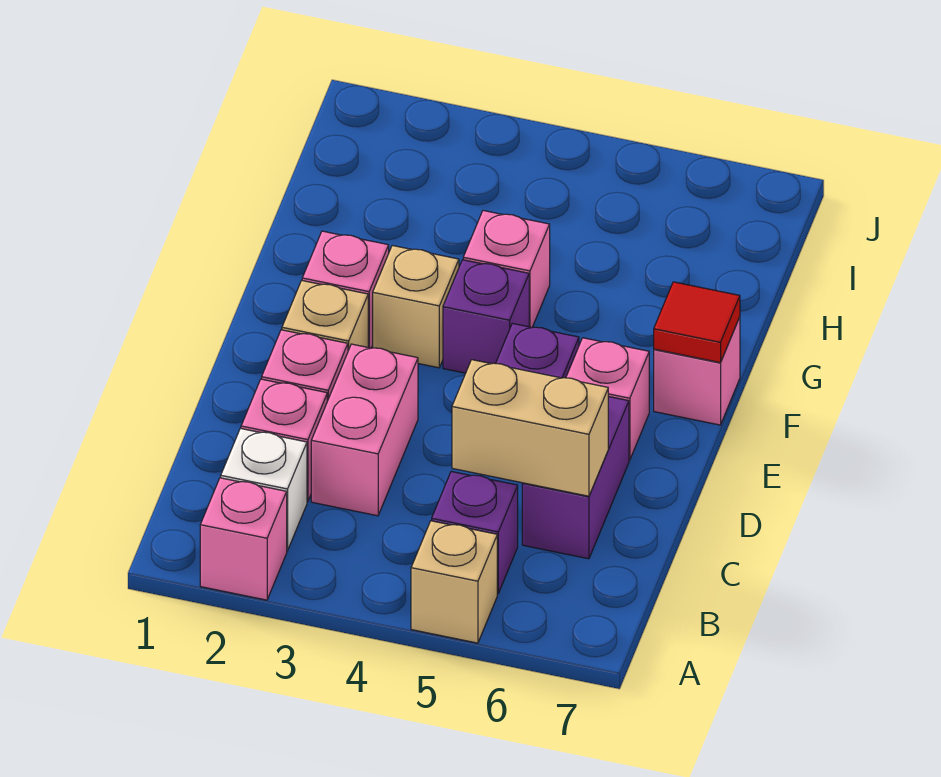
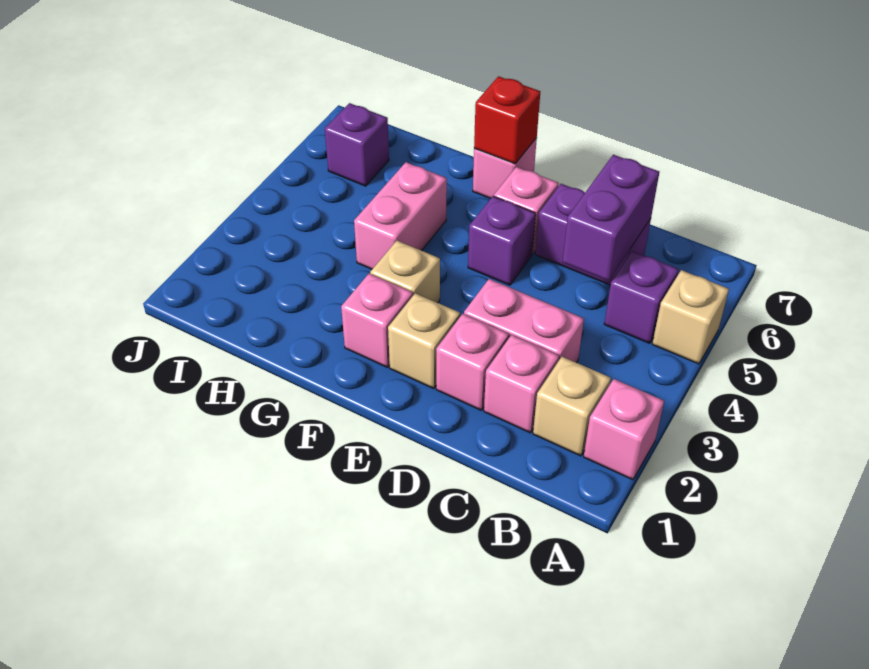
white brick B2 level 1 -> tan brick B2 level 1
tan brick C5:C6 level 2 -> purple brick C5:C6 level 2
purple brick F4 level 1 -> purple brick I6 level 1
red tile F7 level 2 -> red brick F7 level 2
pink brick G4 level 1 -> pink brick G4:G5 level 1

